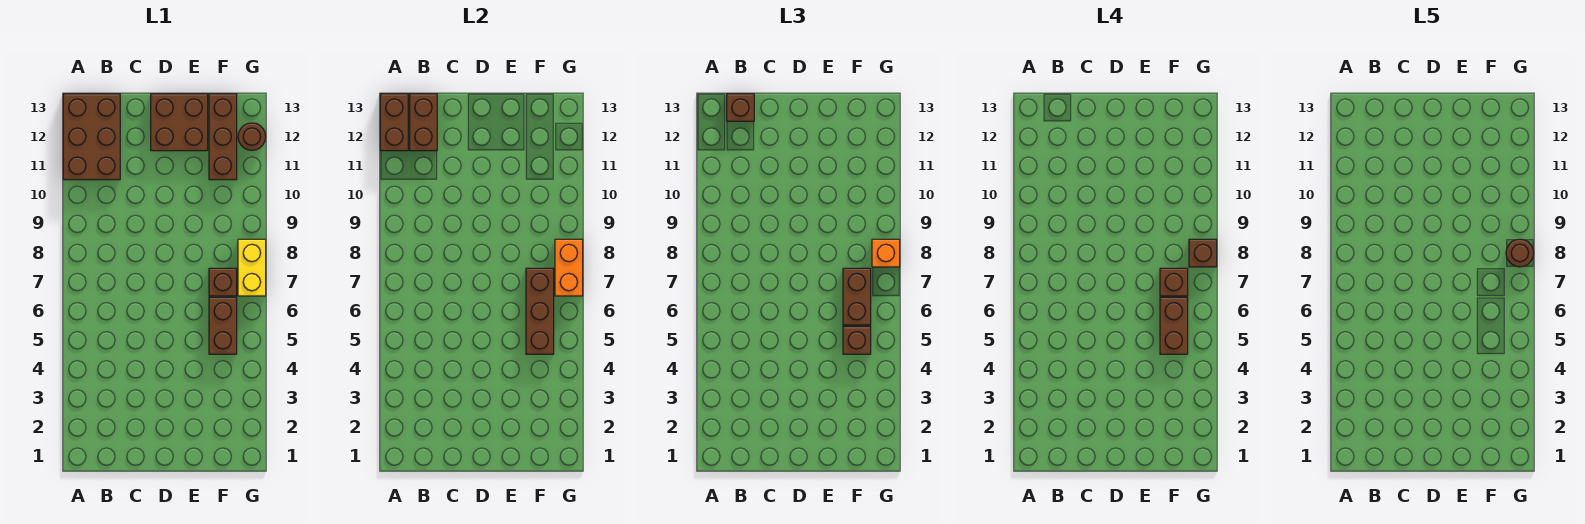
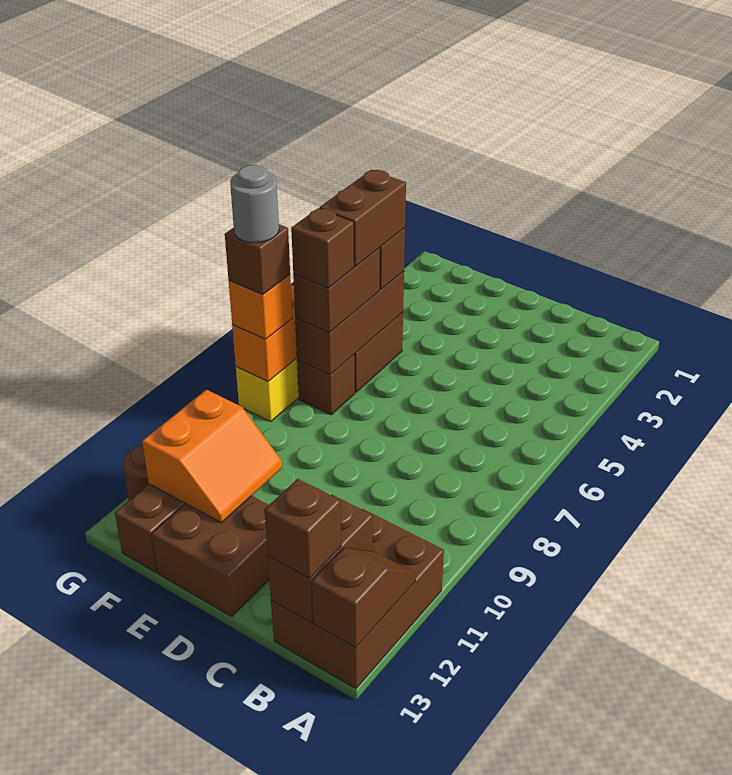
brown brick A12:A13 level 2 -> brown slope A12:A13 level 2 top 13
none -> orange slope E11:F12 level 2 top F
brown round brick G8 level 5 -> grey round brick G8 level 5

